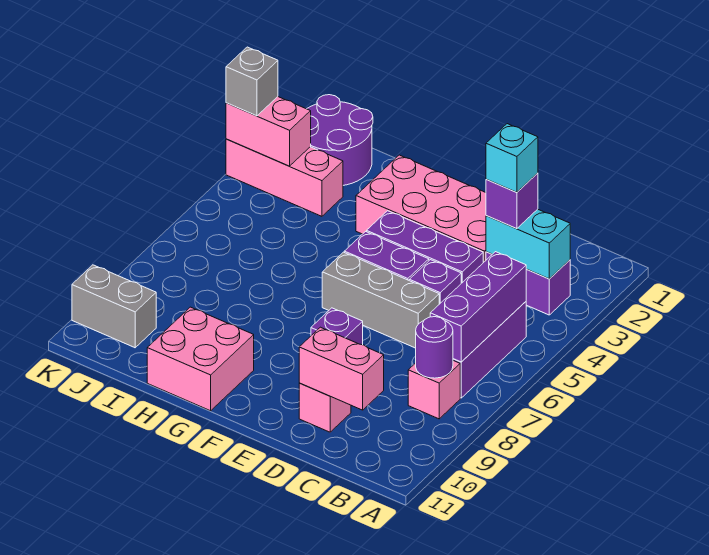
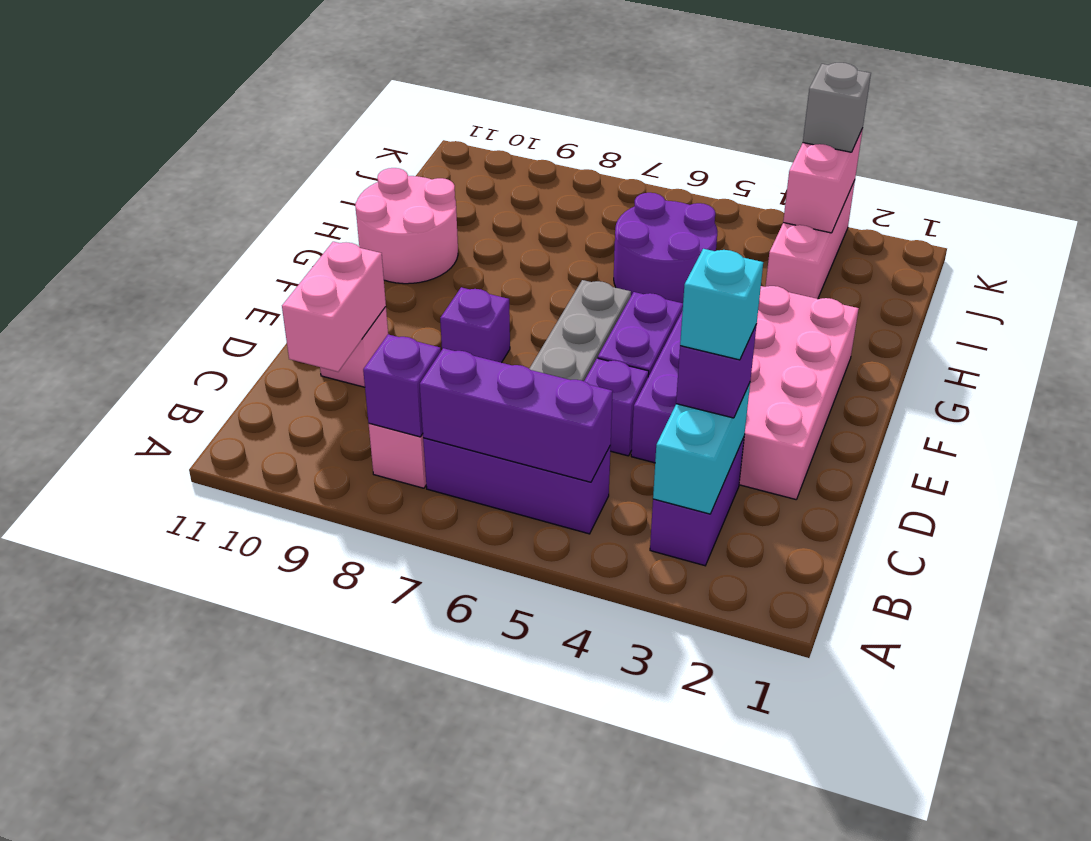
purple round brick B8 level 2 -> purple brick B8 level 2
pink brick G10:H11 level 1 -> pink round brick G10:H11 level 1
purple round brick I1:J2 level 1 -> purple round brick H5:I6 level 1
grey brick J10:K10 level 1 -> none

